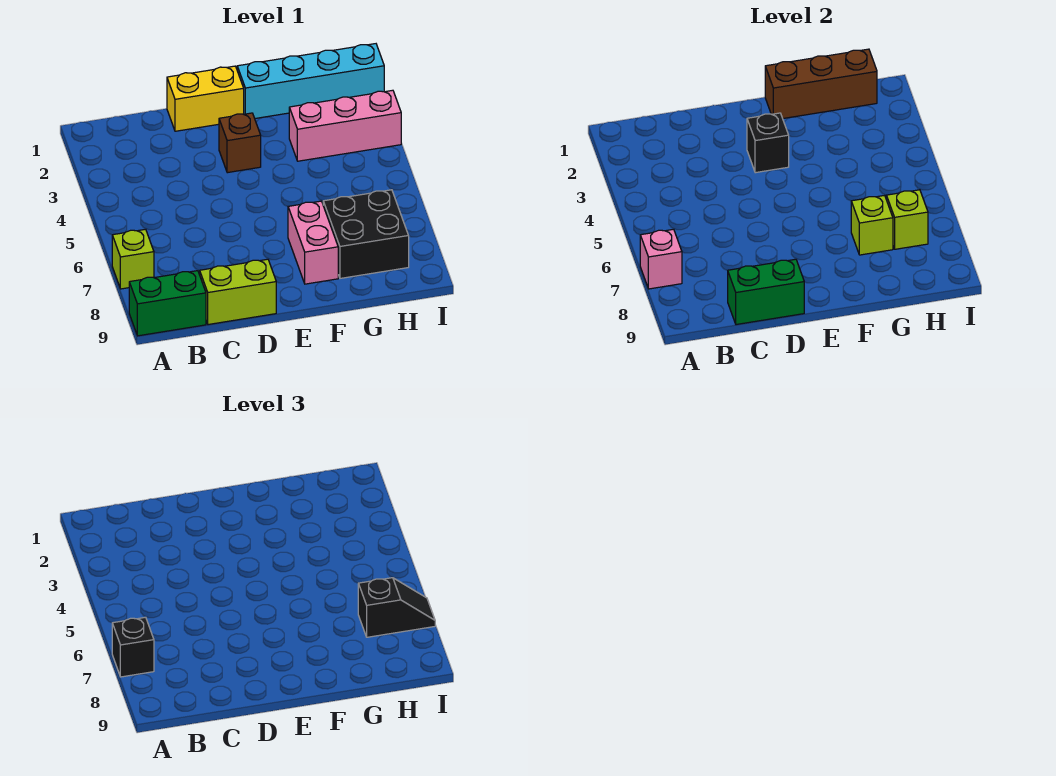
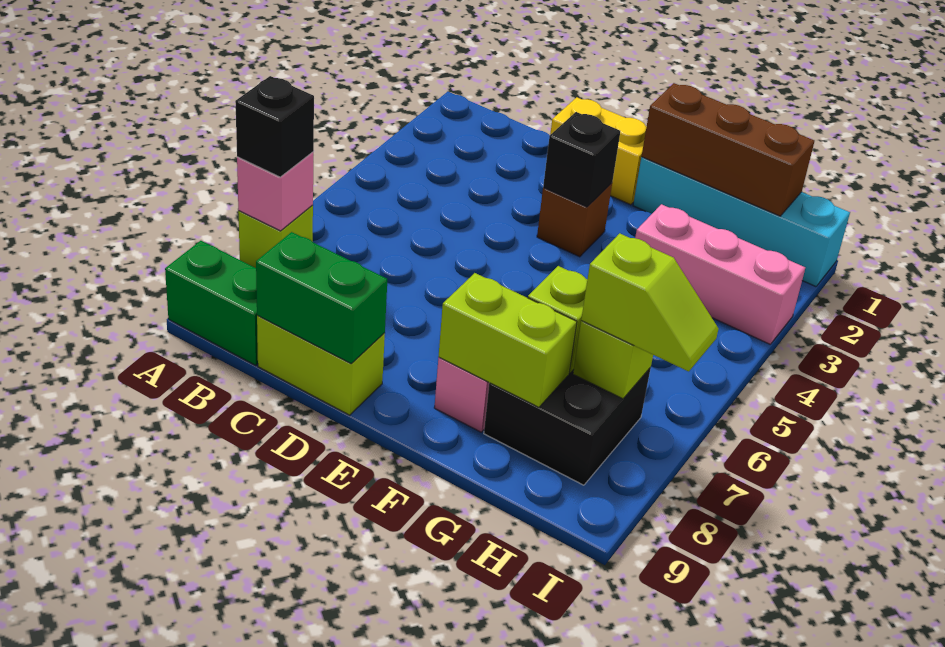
none -> lime brick F8:G8 level 2
black slope H7:I7 level 3 top H -> lime slope H7:I7 level 3 top H

